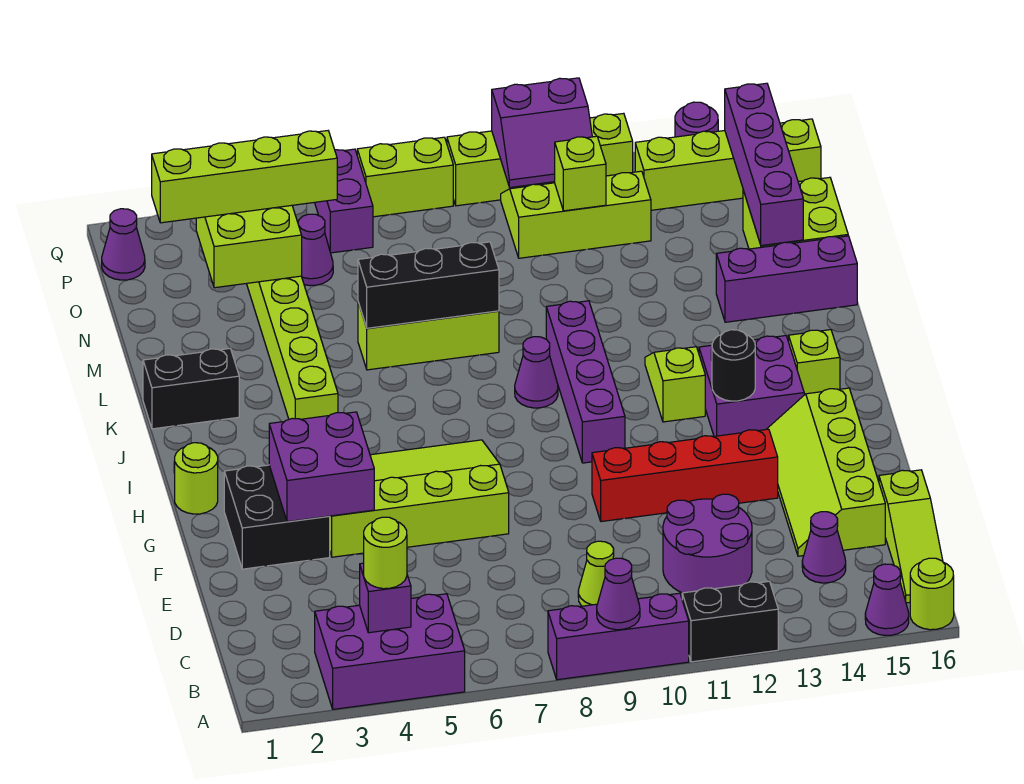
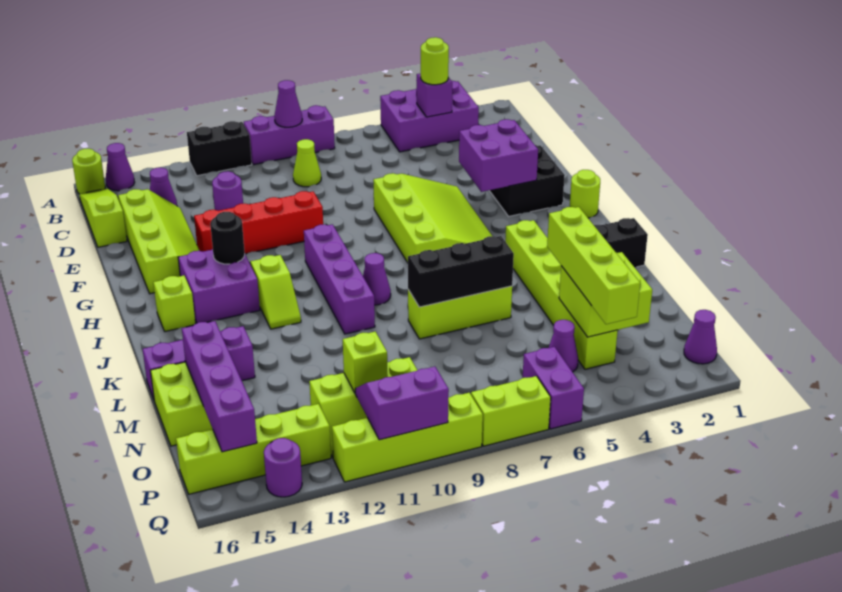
purple round brick C11:D12 level 1 -> purple round brick D12 level 1
lime slope F4:H7 level 1 top F -> lime slope F5:I7 level 1 top 7
lime brick O2:O5 level 3 -> lime brick M4:P4 level 3

